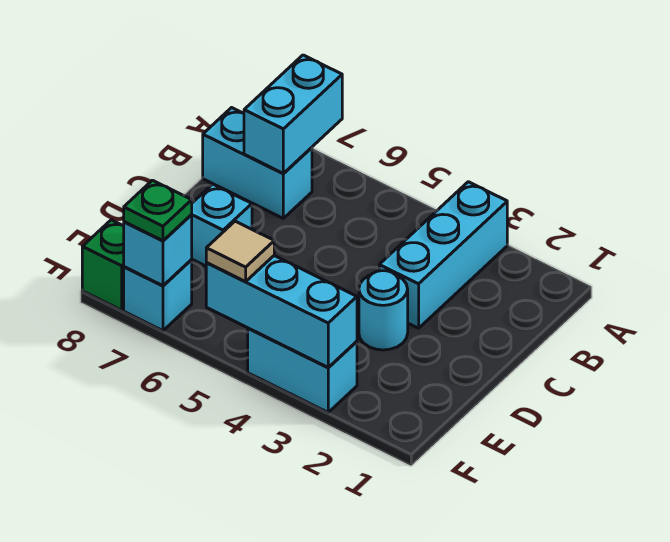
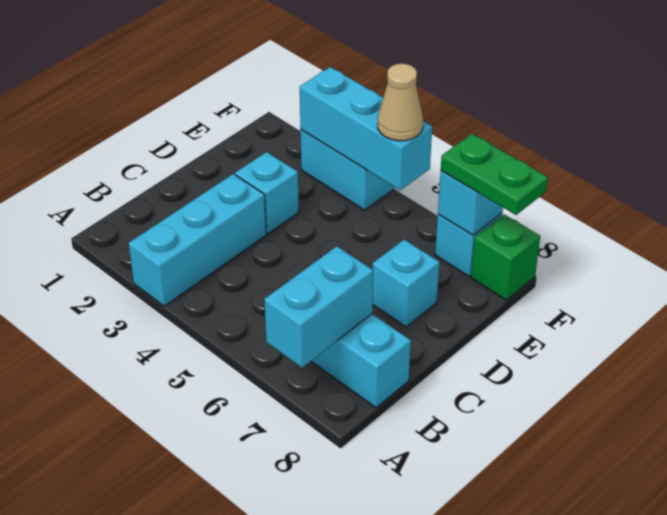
cyan round brick D3 level 1 -> cyan brick D3 level 1
tan tile F5 level 3 -> tan cone F5 level 3
green plate F7 level 3 -> green plate F7:F8 level 3

